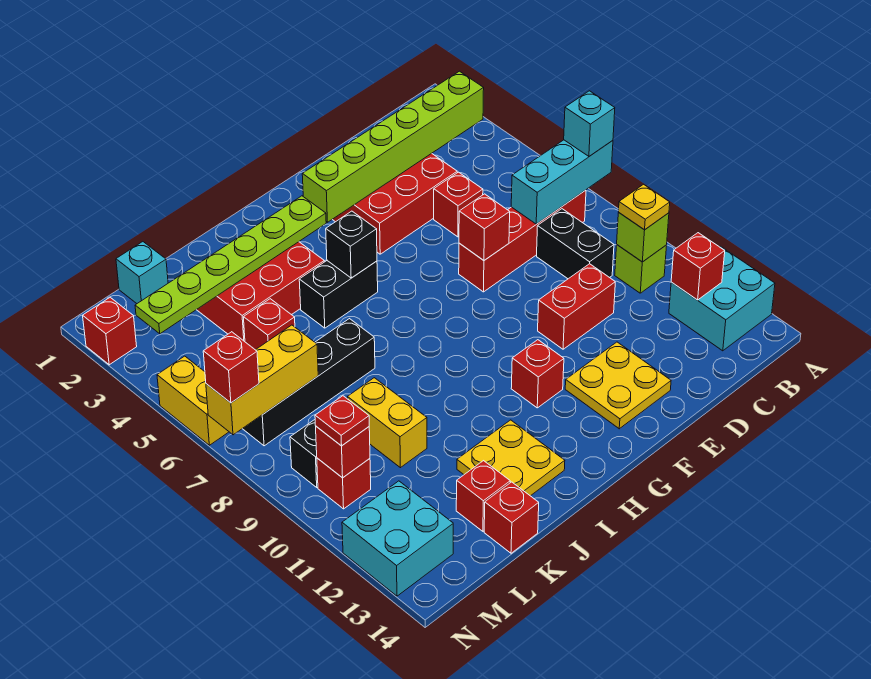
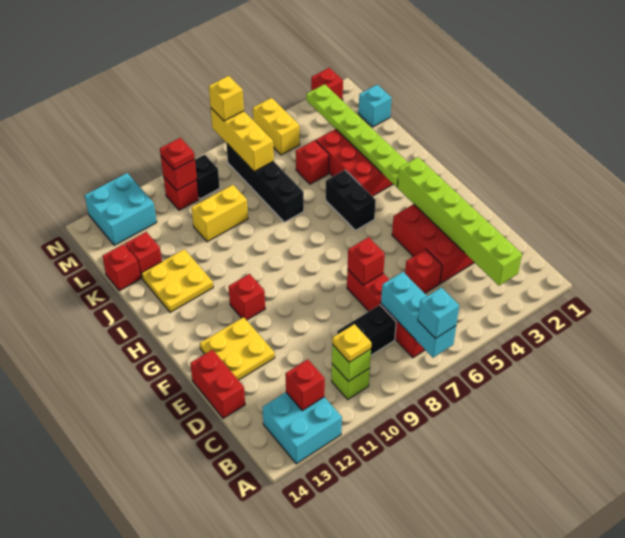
red brick D10:E10 level 1 -> red brick D14:E14 level 1
black brick H5 level 2 -> none
yellow brick N5:N6 level 1 -> yellow brick M5:N5 level 1
red brick N7 level 3 -> yellow brick N7 level 3

